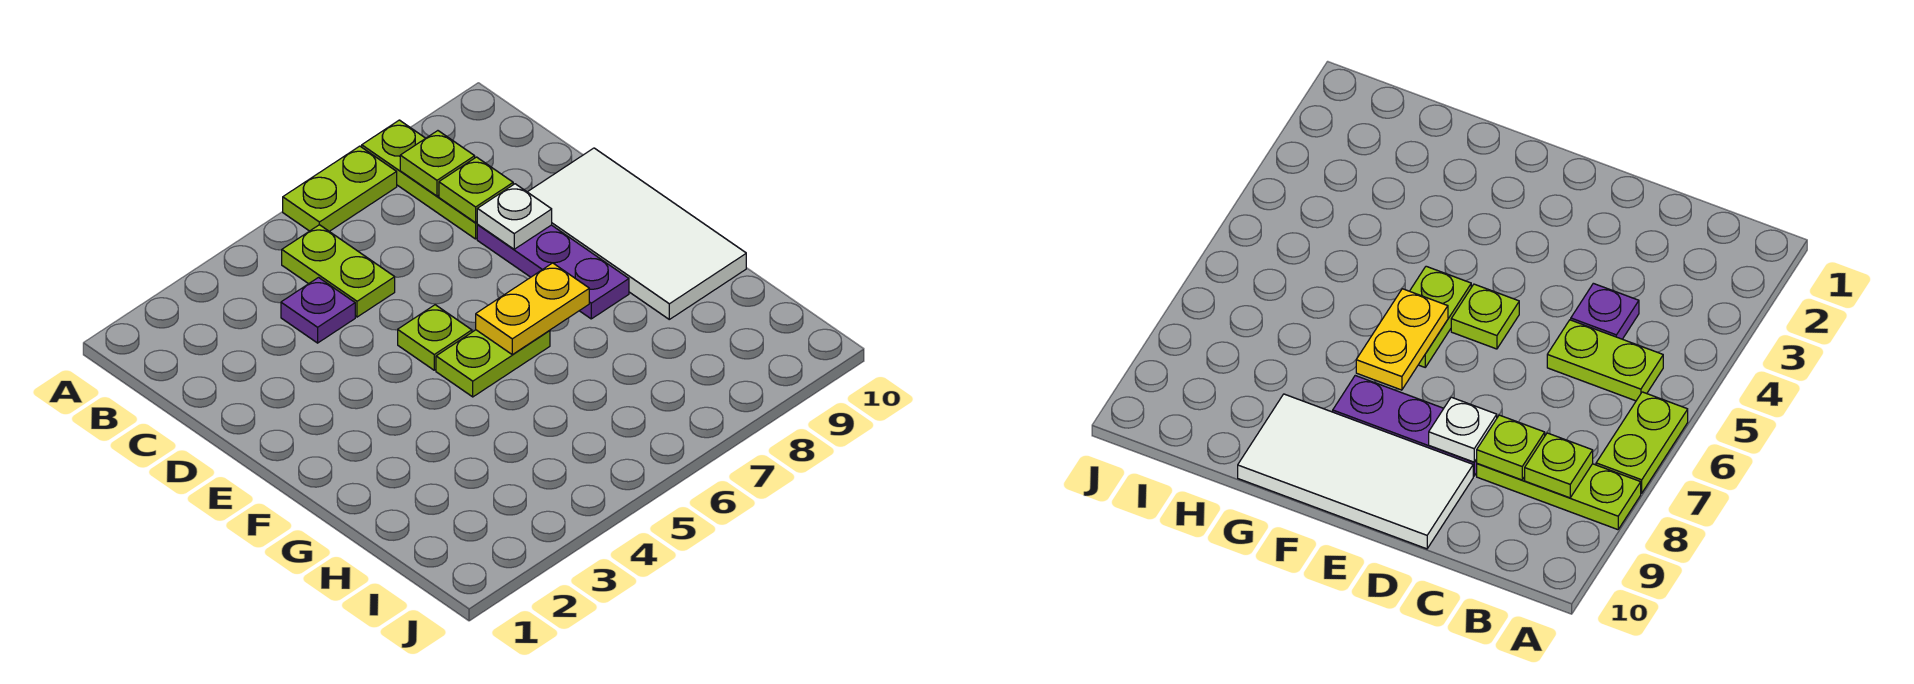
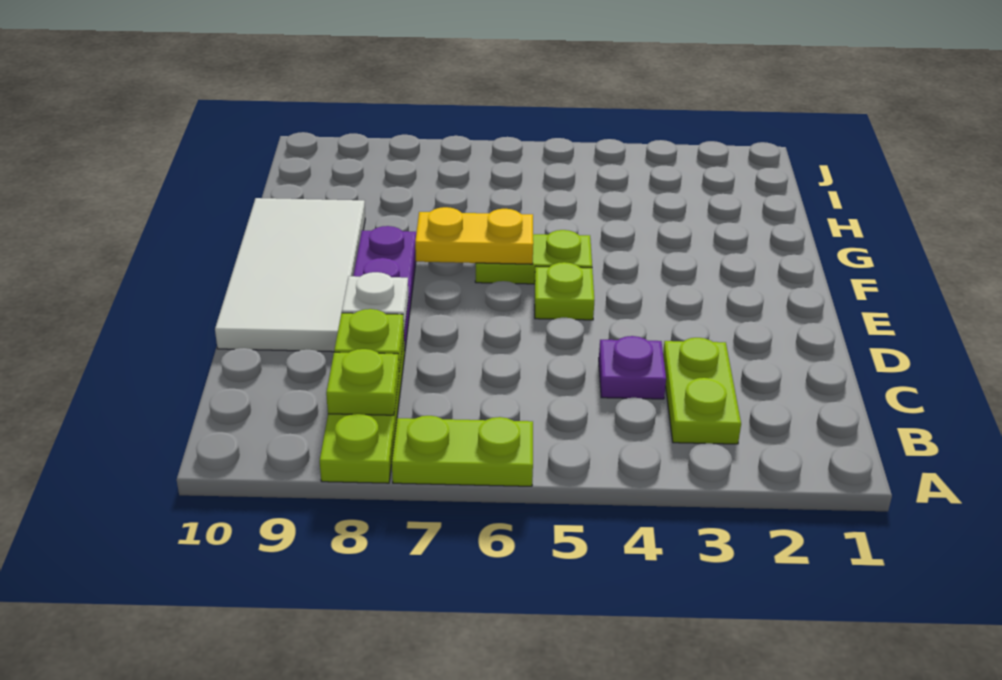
lime plate B5:C5 level 1 -> lime plate B3:C3 level 1

